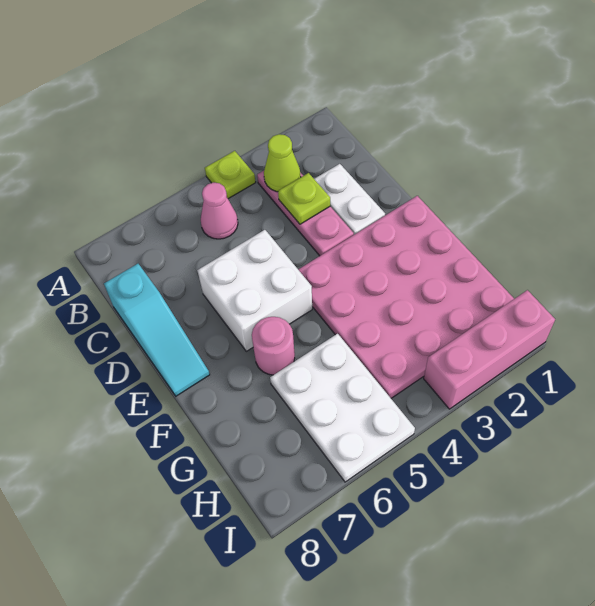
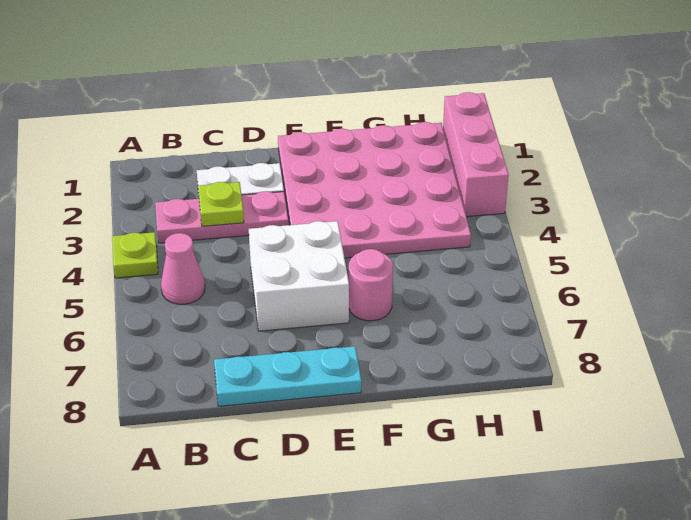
lime cone B3 level 2 -> none
cyan slope C8:E8 level 1 top C -> cyan plate C8:E8 level 1
white plate G5:I6 level 1 -> none

